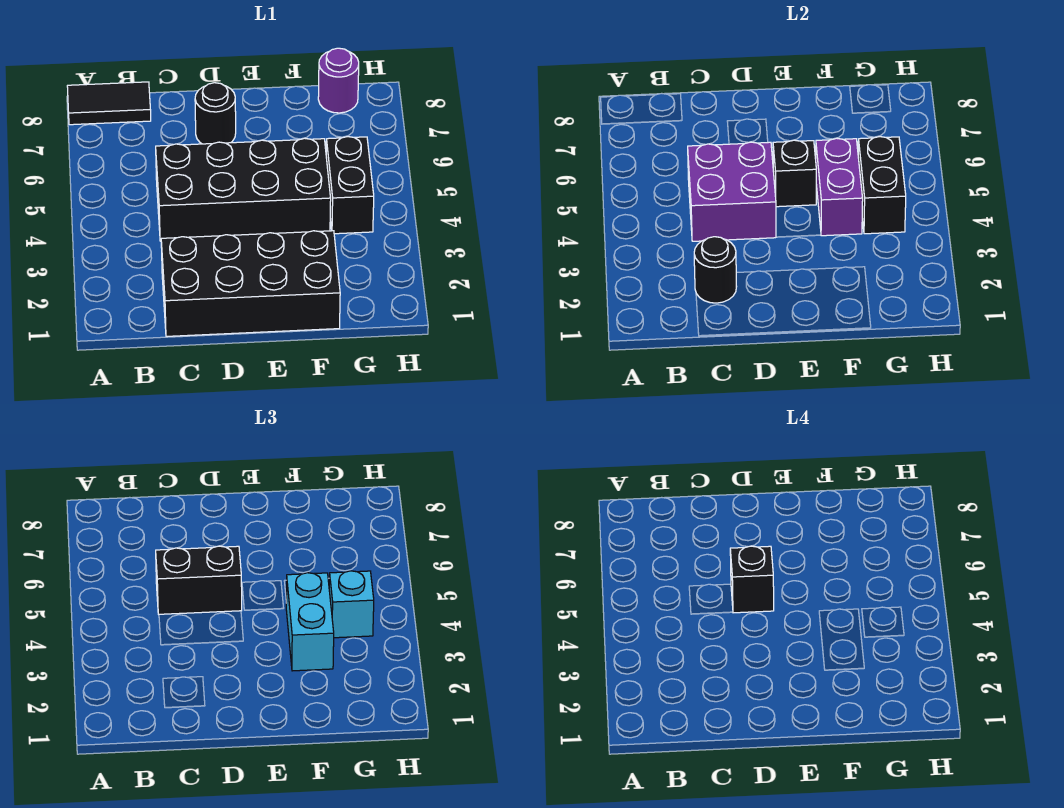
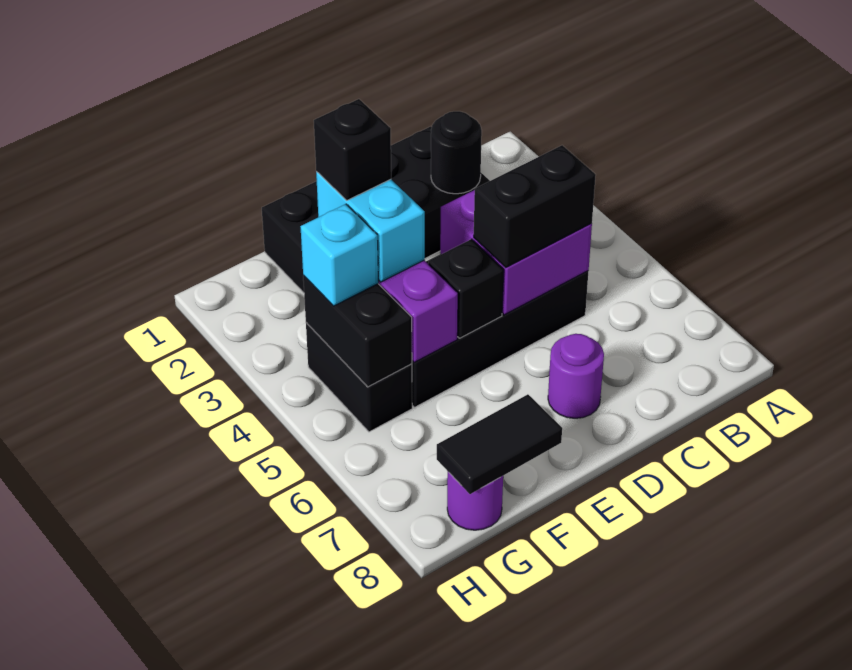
black tile A8:B8 level 1 -> black tile F8:G8 level 2
black brick D5 level 4 -> black brick F3 level 4
black round brick D7 level 1 -> purple round brick D7 level 1

